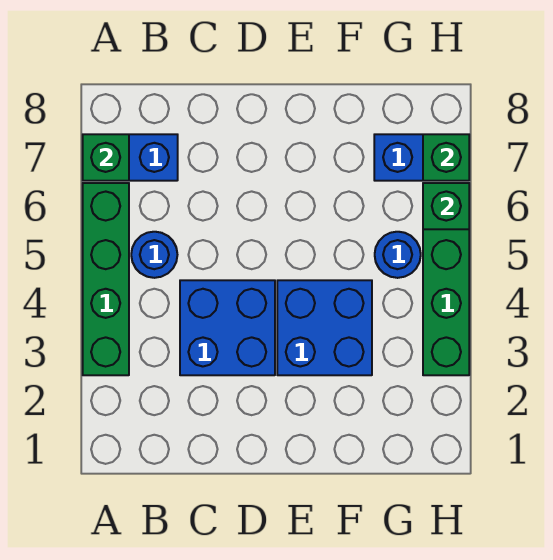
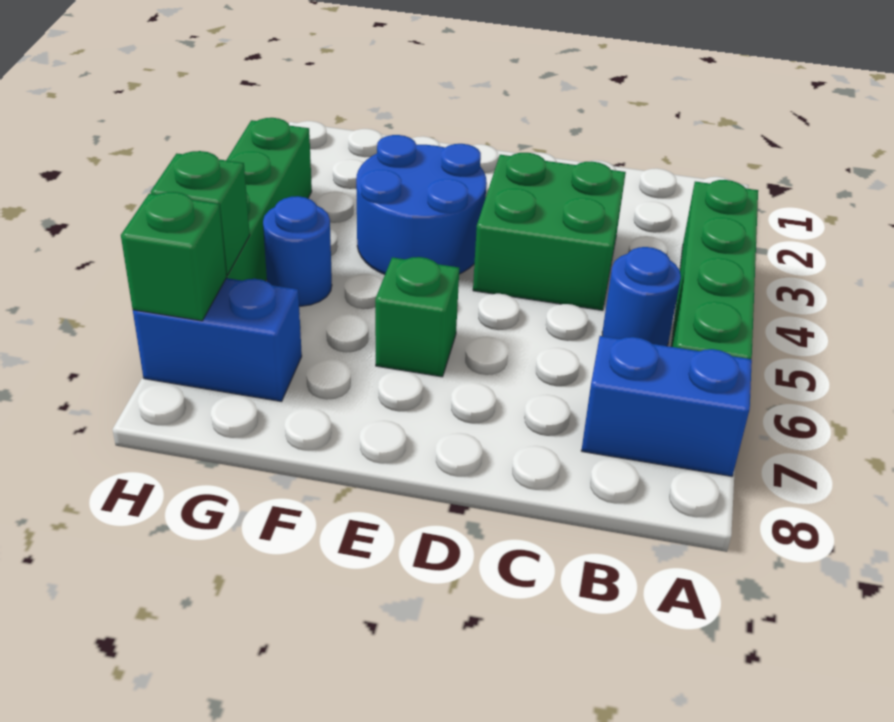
green brick A7 level 2 -> green brick E6 level 1
blue brick C3:D4 level 1 -> green brick C3:D4 level 1
blue brick E3:F4 level 1 -> blue round brick E3:F4 level 1

